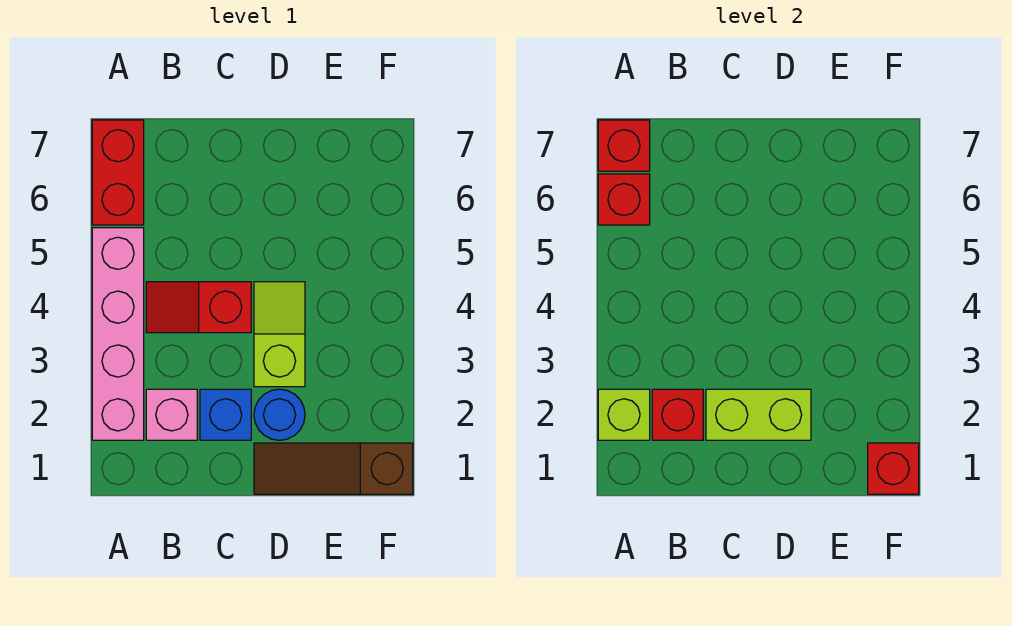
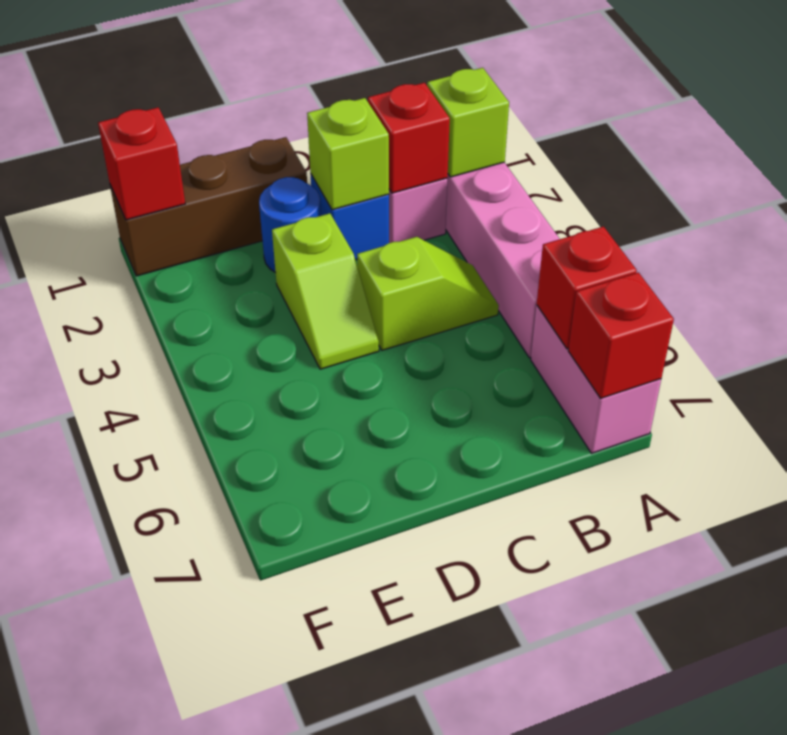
red brick A6:A7 level 1 -> pink brick A6:A7 level 1
red slope B4:C4 level 1 top C -> lime slope B4:C4 level 1 top C
lime brick C2:D2 level 2 -> lime brick C2 level 2
brown slope D1:F1 level 1 top F -> brown brick D1:F1 level 1

